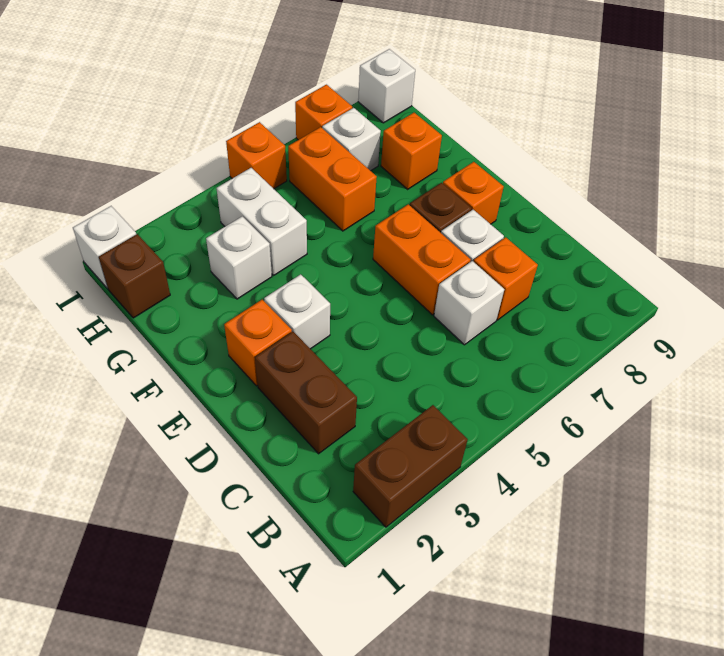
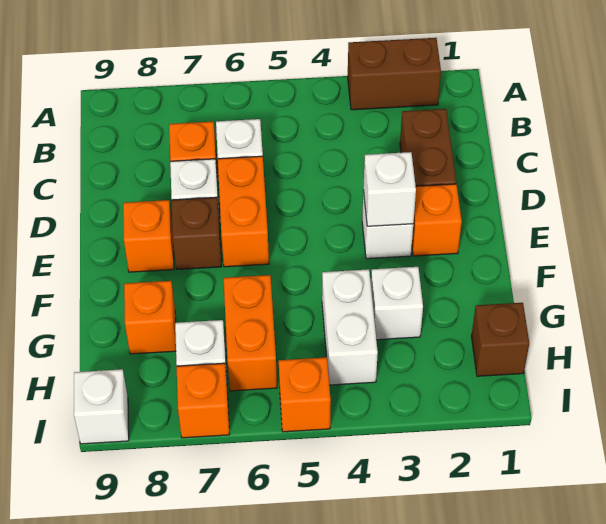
white brick I1 level 1 -> white brick E3 level 2

